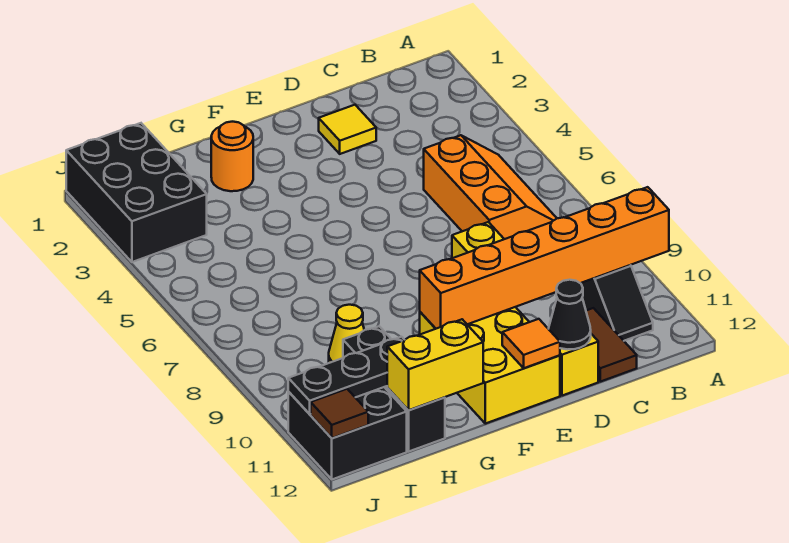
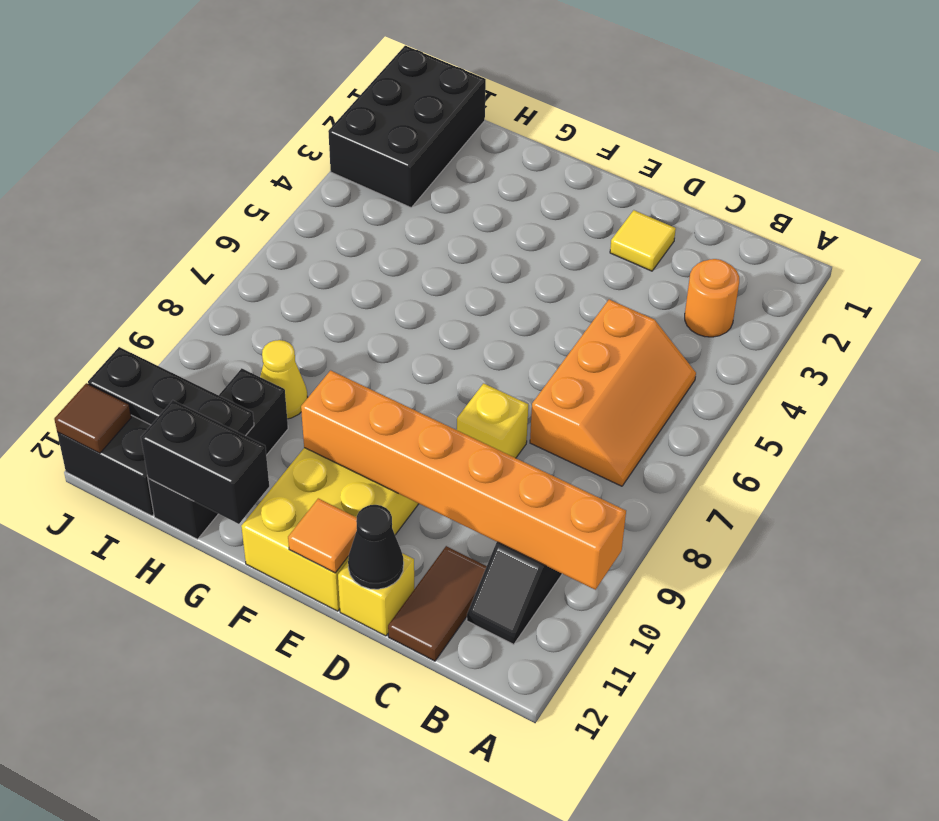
orange round brick G2 level 1 -> orange round brick B3 level 1
yellow brick G12:H12 level 2 -> black brick G12:H12 level 2

